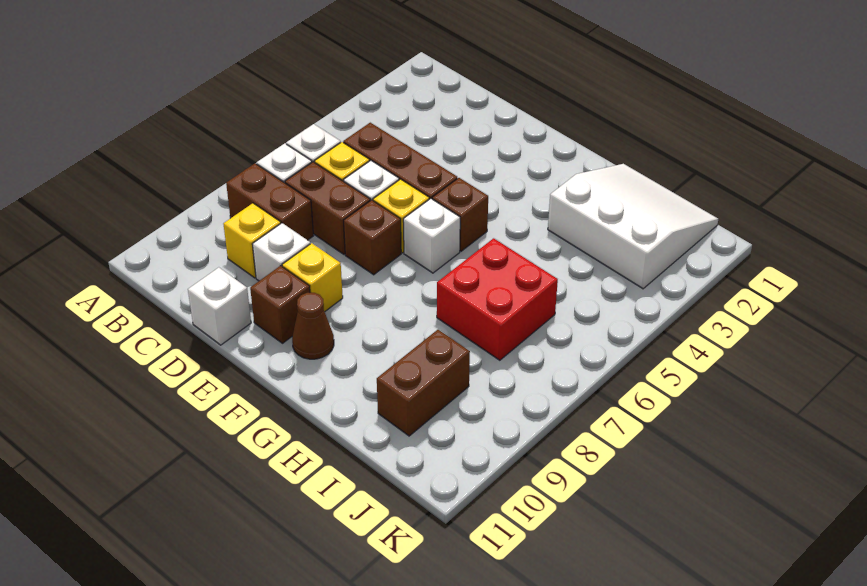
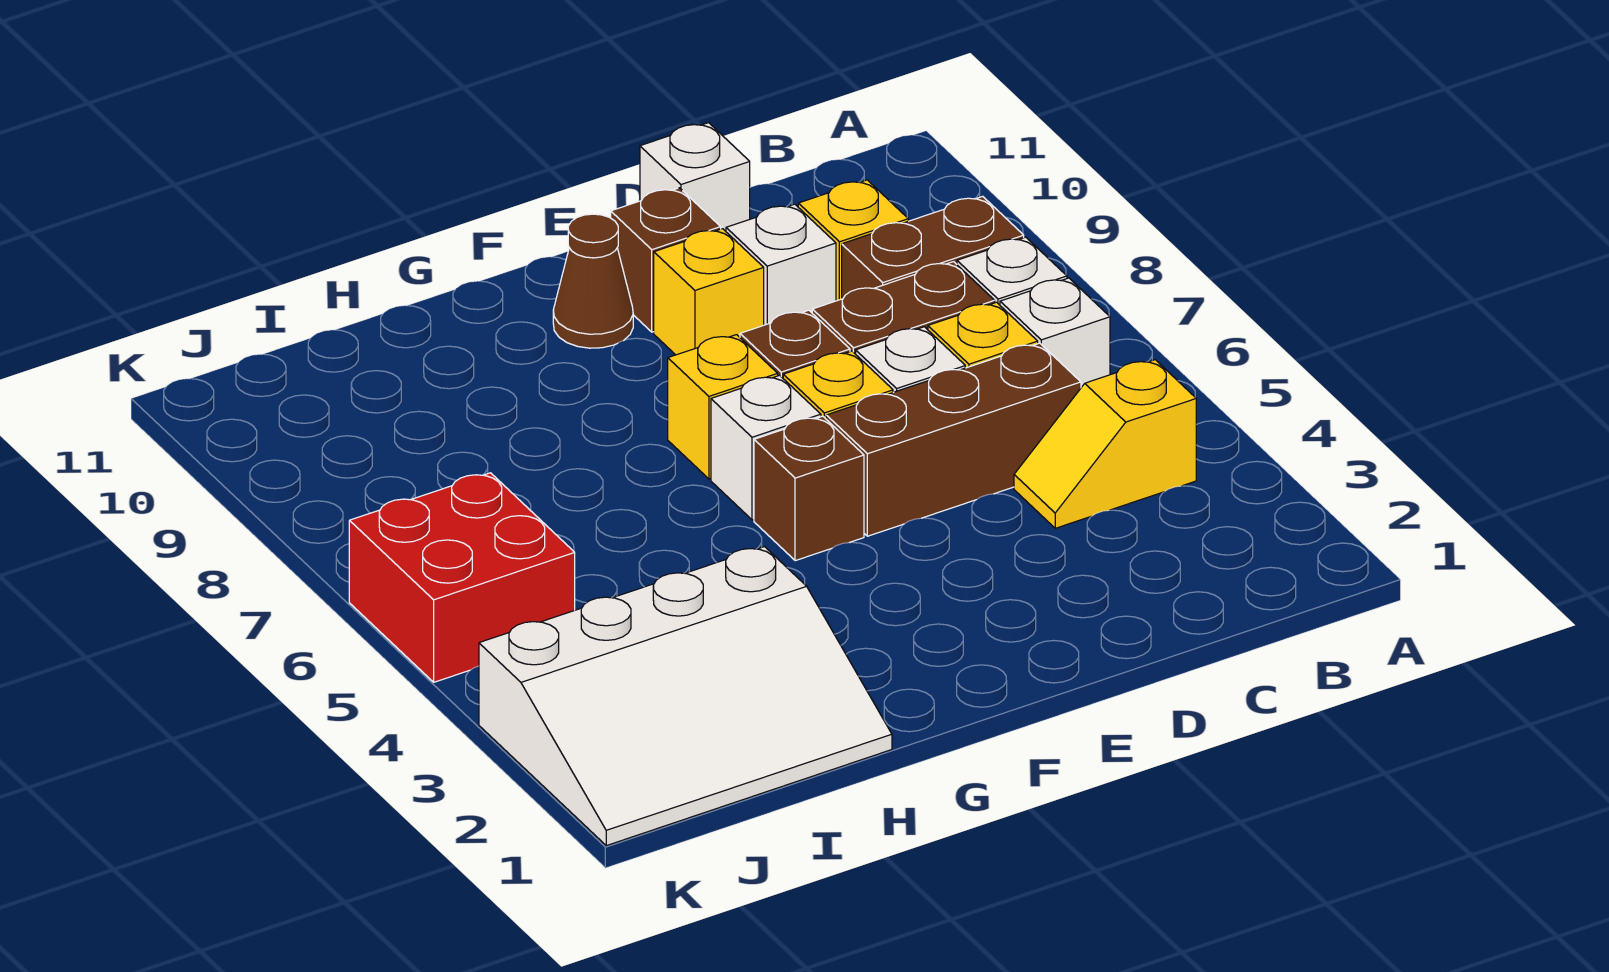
none -> yellow slope B4:C4 level 1 top B
none -> yellow brick F7 level 1
white slope H1:J3 level 1 top 3 -> white slope H1:K3 level 1 top 3
red brick H6:I7 level 1 -> red brick J5:K6 level 1
brown brick I9:I10 level 1 -> none

